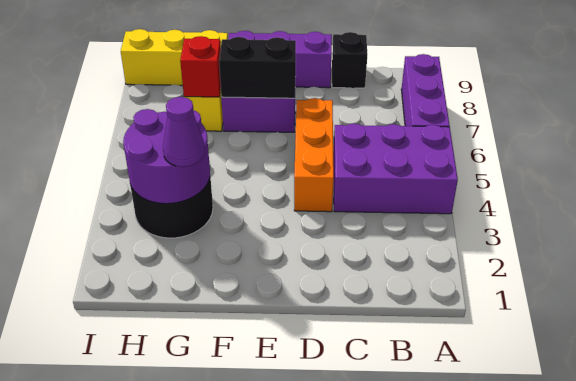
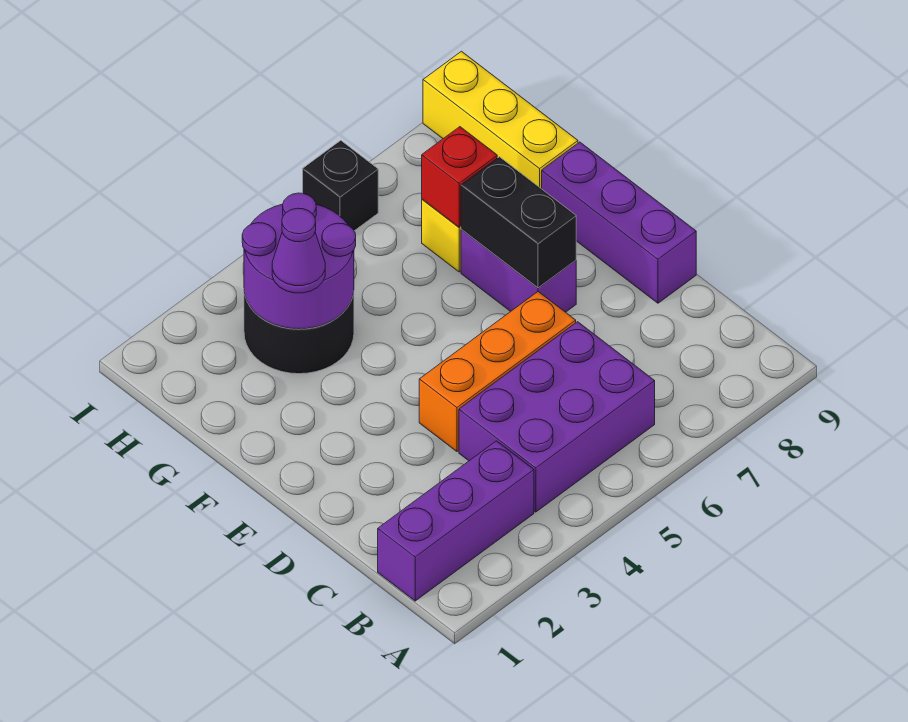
purple brick A4:C5 level 1 -> purple brick B4:C6 level 1
purple brick A6:A8 level 1 -> purple brick B1:B3 level 1
black brick C9 level 1 -> black brick I6 level 1

